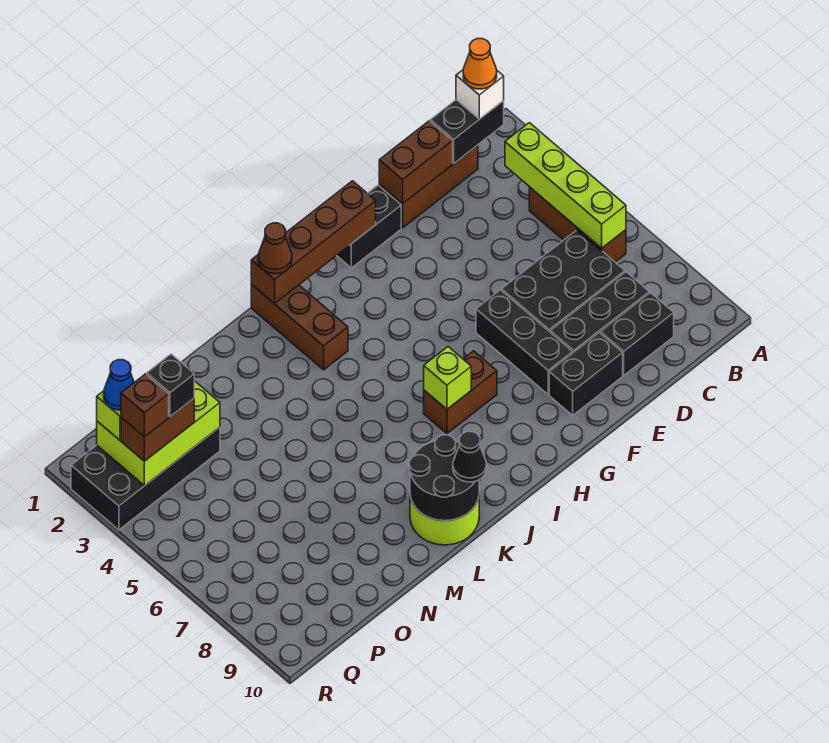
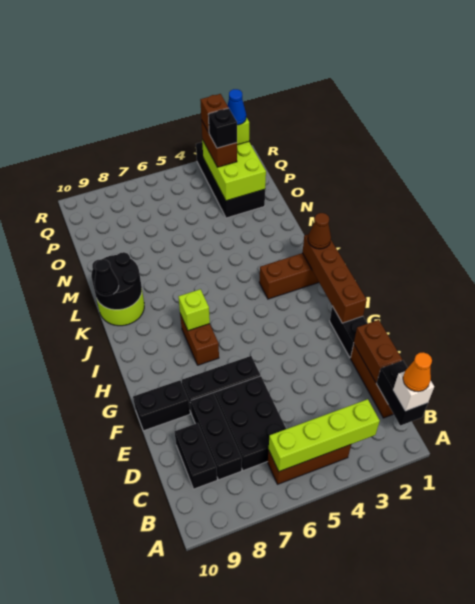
black brick E9:F9 level 1 -> black brick F9:F10 level 1

